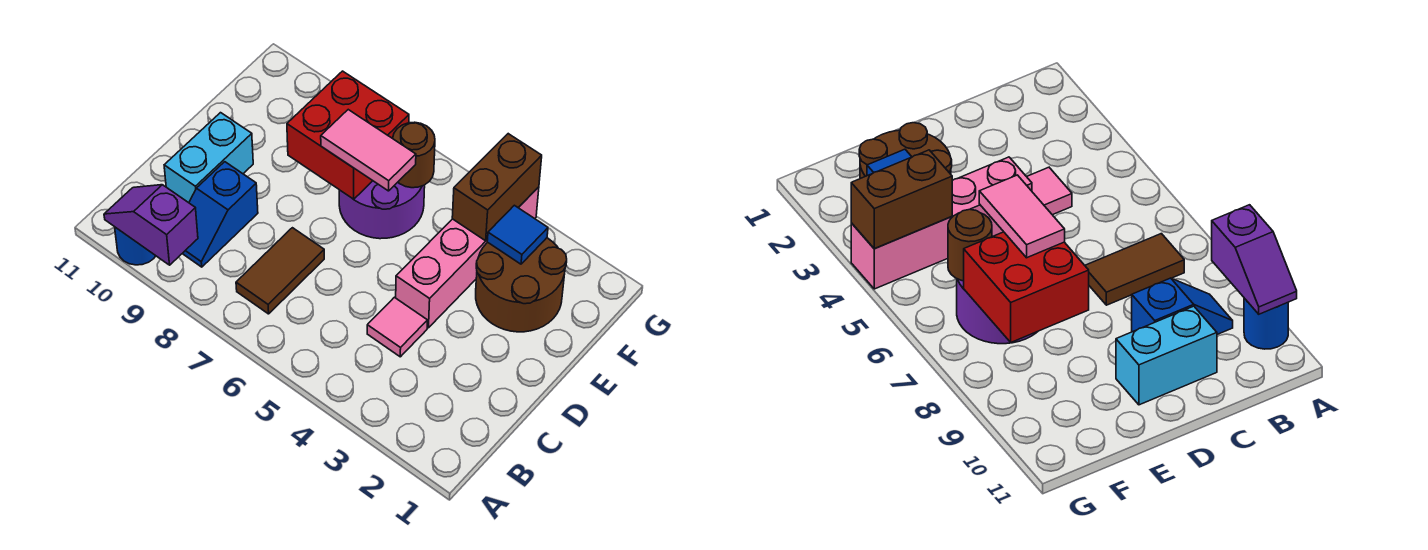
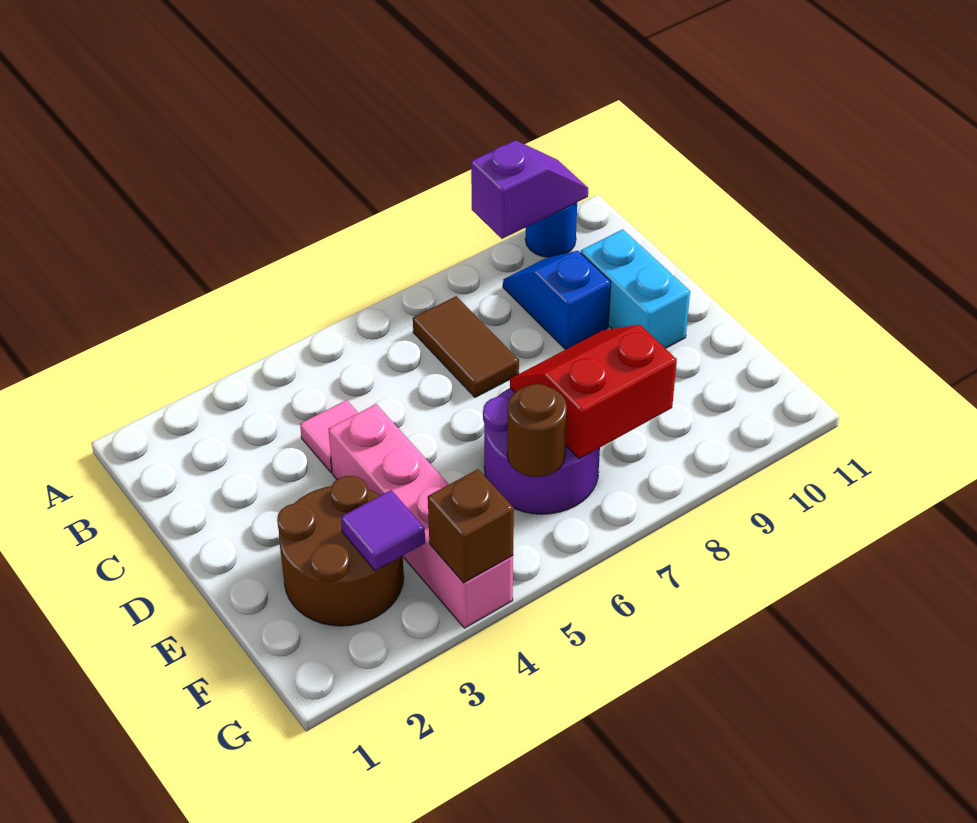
pink tile E6:E7 level 3 -> none
red brick E7:F8 level 2 -> red slope E7:F8 level 2 top F
blue tile F3 level 2 -> purple tile F3 level 2
brown brick F4:G4 level 2 -> brown brick G4 level 2

